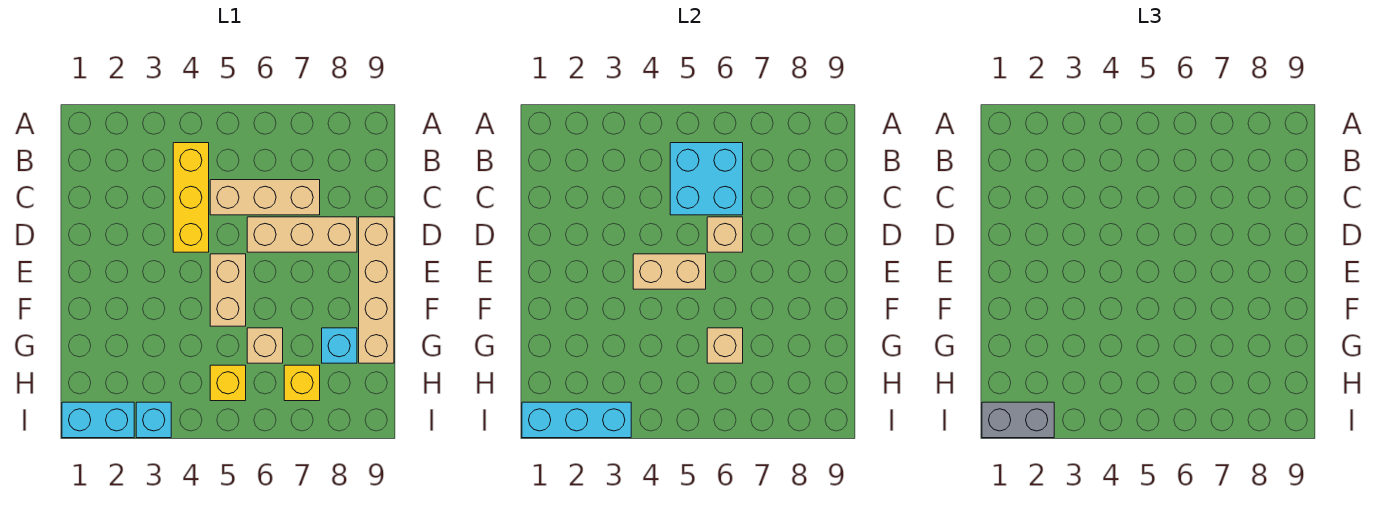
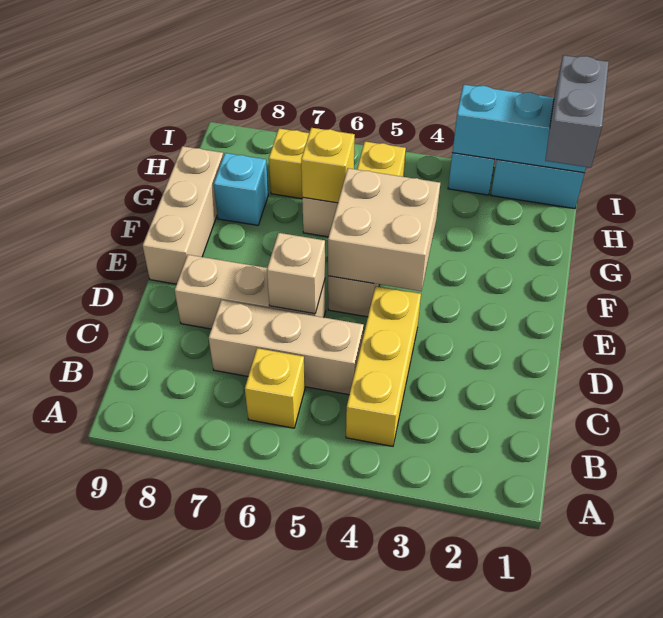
cyan brick B5:C6 level 2 -> none
none -> yellow brick B6 level 1
tan brick D9:G9 level 1 -> tan brick E9:G9 level 1
tan brick E4:E5 level 2 -> tan brick E4:F5 level 2
tan brick G6 level 2 -> yellow brick G6 level 2
grey brick I1:I2 level 3 -> grey brick H1:I1 level 3

